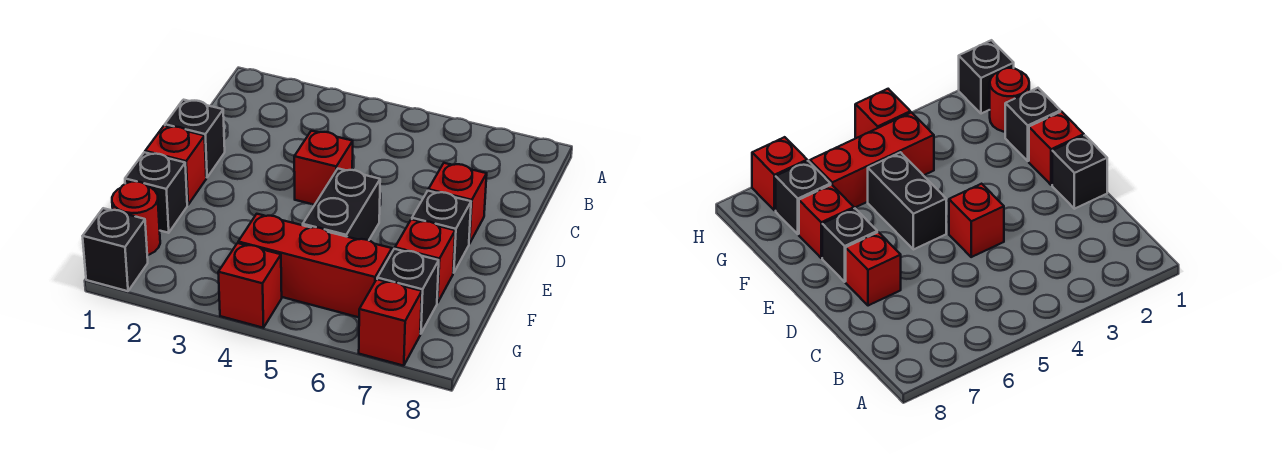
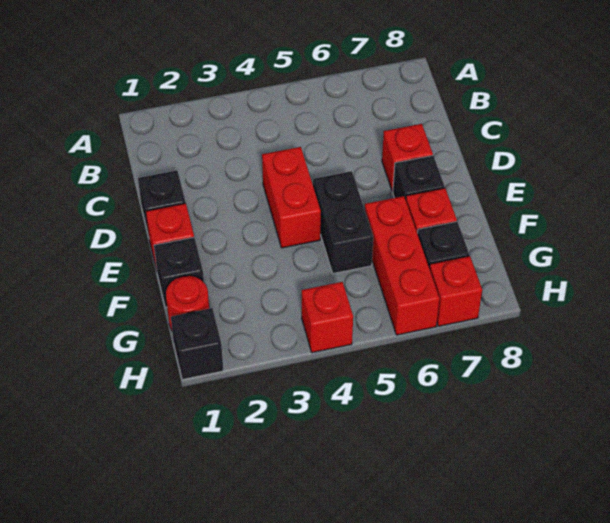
red brick D4 level 1 -> red brick D4:E4 level 1
red brick G4:G6 level 1 -> red brick F6:H6 level 1

